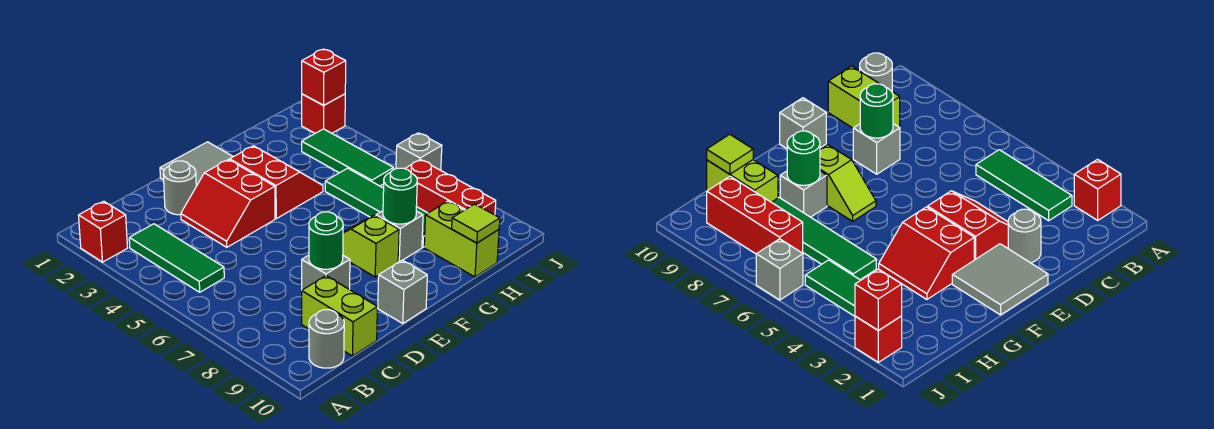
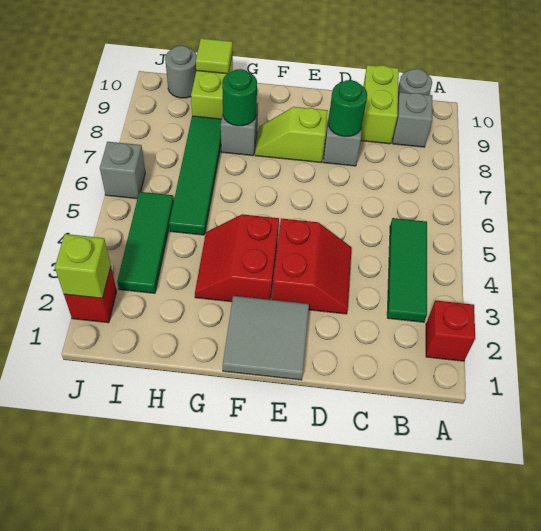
grey round brick D2 level 1 -> grey round brick I10 level 1
grey brick E10 level 1 -> grey brick B9 level 1
lime slope F7:F8 level 1 top 8 -> lime slope E8:F8 level 1 top E
red brick I7:I9 level 1 -> none
red brick J2 level 2 -> lime brick J2 level 2

